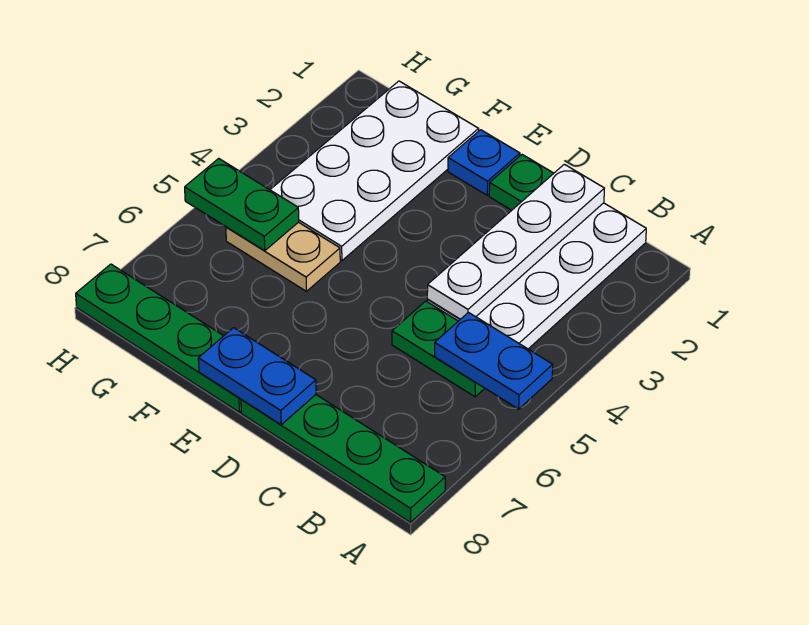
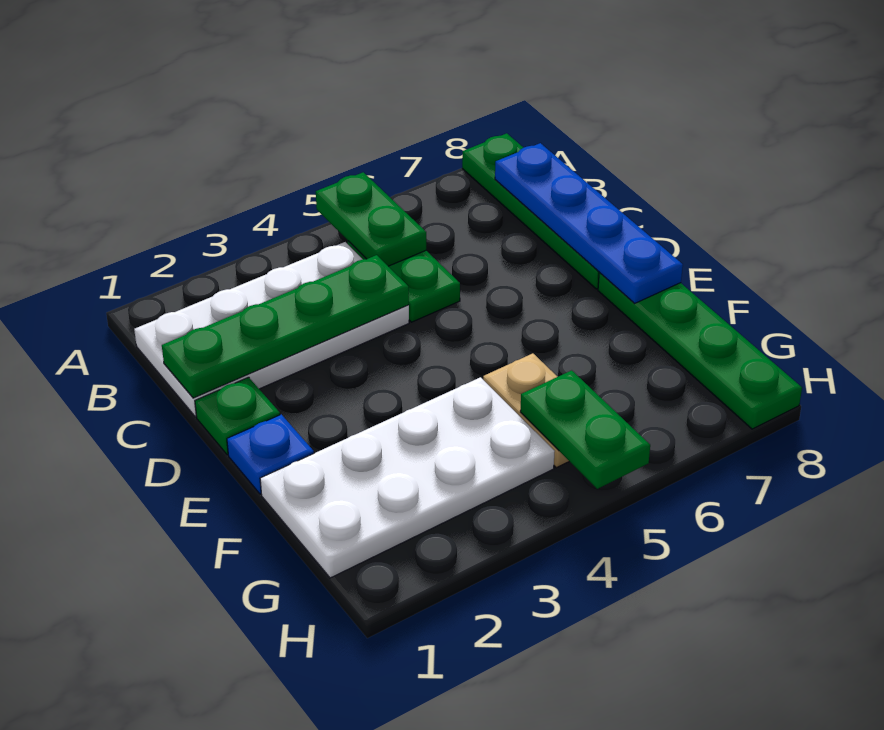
blue plate A5:B5 level 2 -> green plate A5:B5 level 2
white plate C1:C4 level 2 -> green plate C1:C4 level 2
blue plate D8:E8 level 2 -> blue plate B8:E8 level 2

